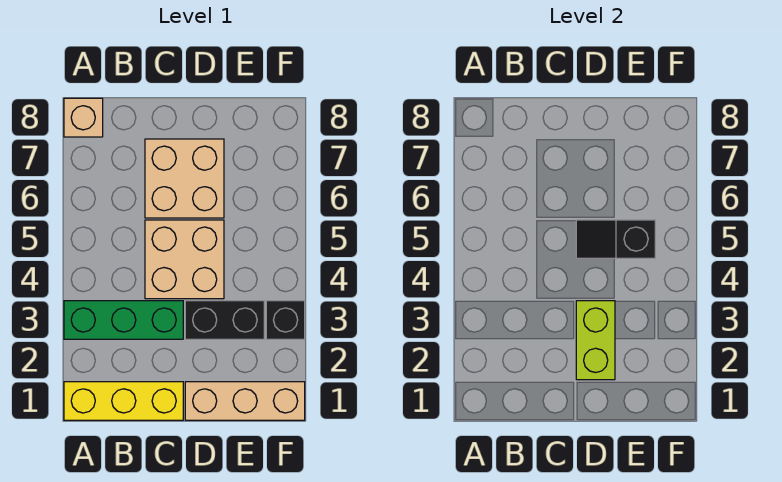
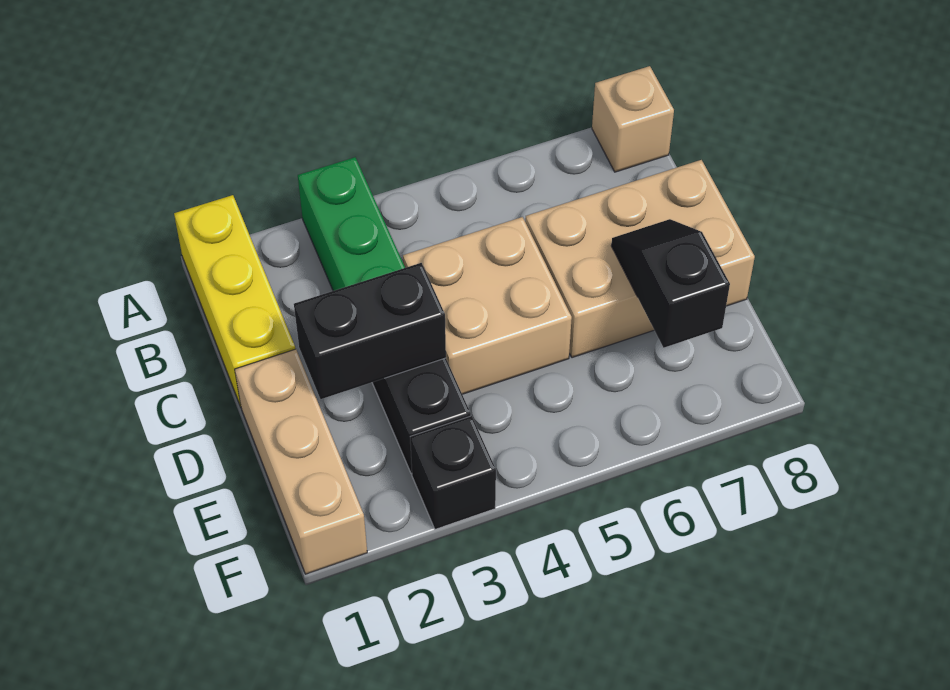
tan brick C6:D7 level 1 -> tan brick C6:D8 level 1
lime brick D2:D3 level 2 -> black brick D2:D3 level 2
black slope D5:E5 level 2 top E -> black slope D7:E7 level 2 top E

